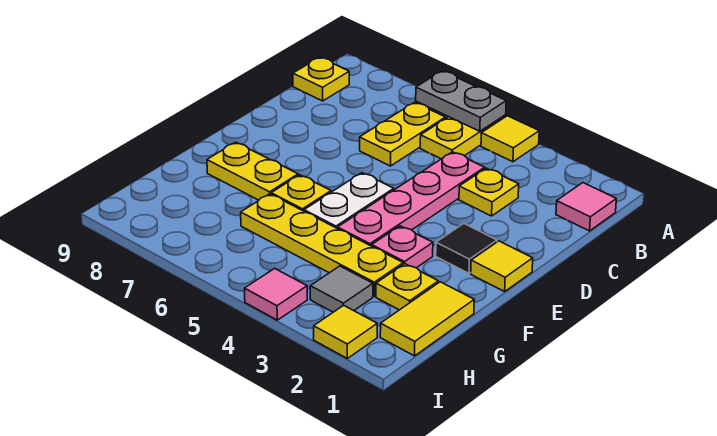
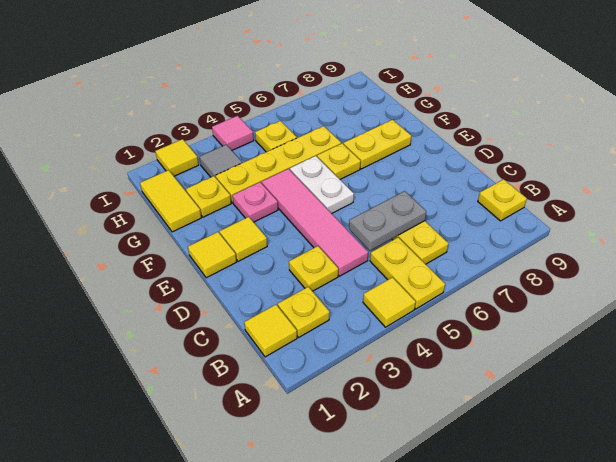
grey plate A5:A6 level 2 -> grey plate C5:C6 level 2
pink tile B1 level 1 -> yellow tile B1 level 1
none -> yellow plate B2 level 1
pink plate C4:F4 level 1 -> pink tile C4:F4 level 1
black tile E2 level 1 -> yellow tile E2 level 1
none -> yellow plate H5 level 1

